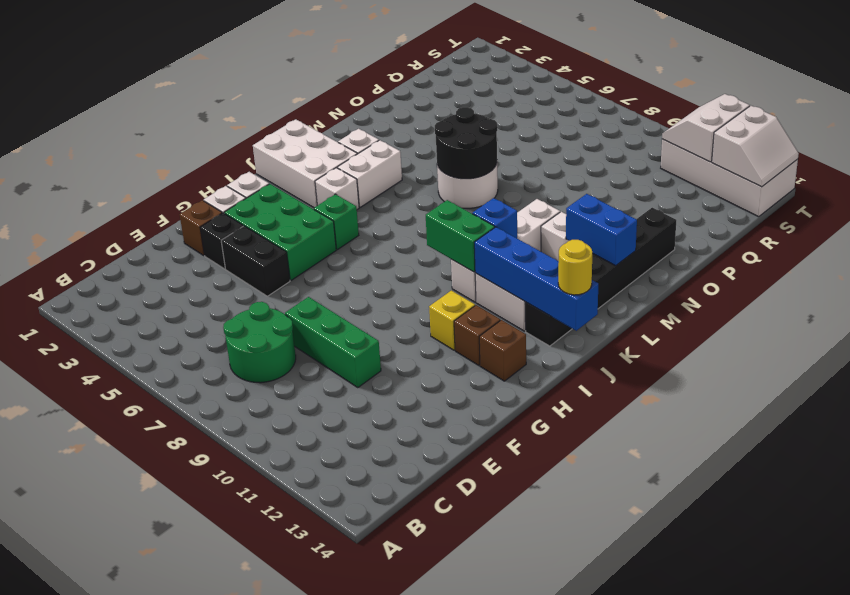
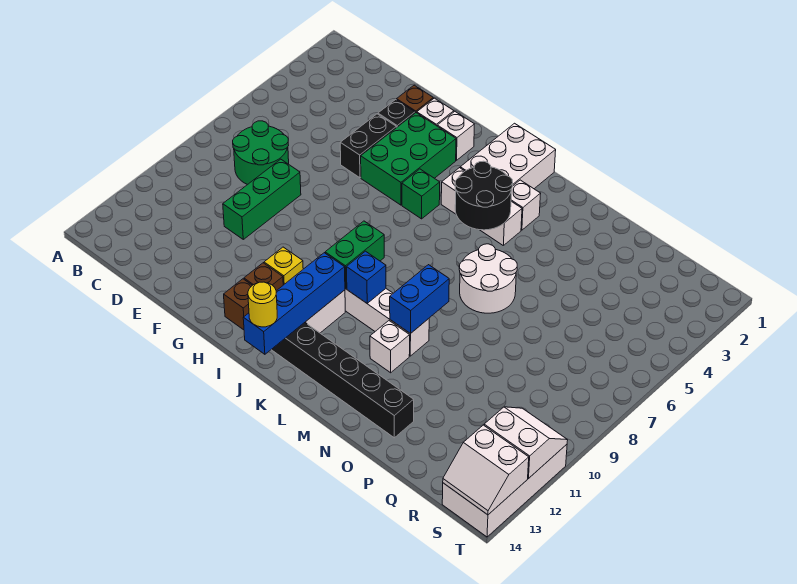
black round brick M6:N7 level 2 -> black round brick K4:L5 level 2
blue brick M12:M13 level 2 -> blue brick M9:M10 level 2

